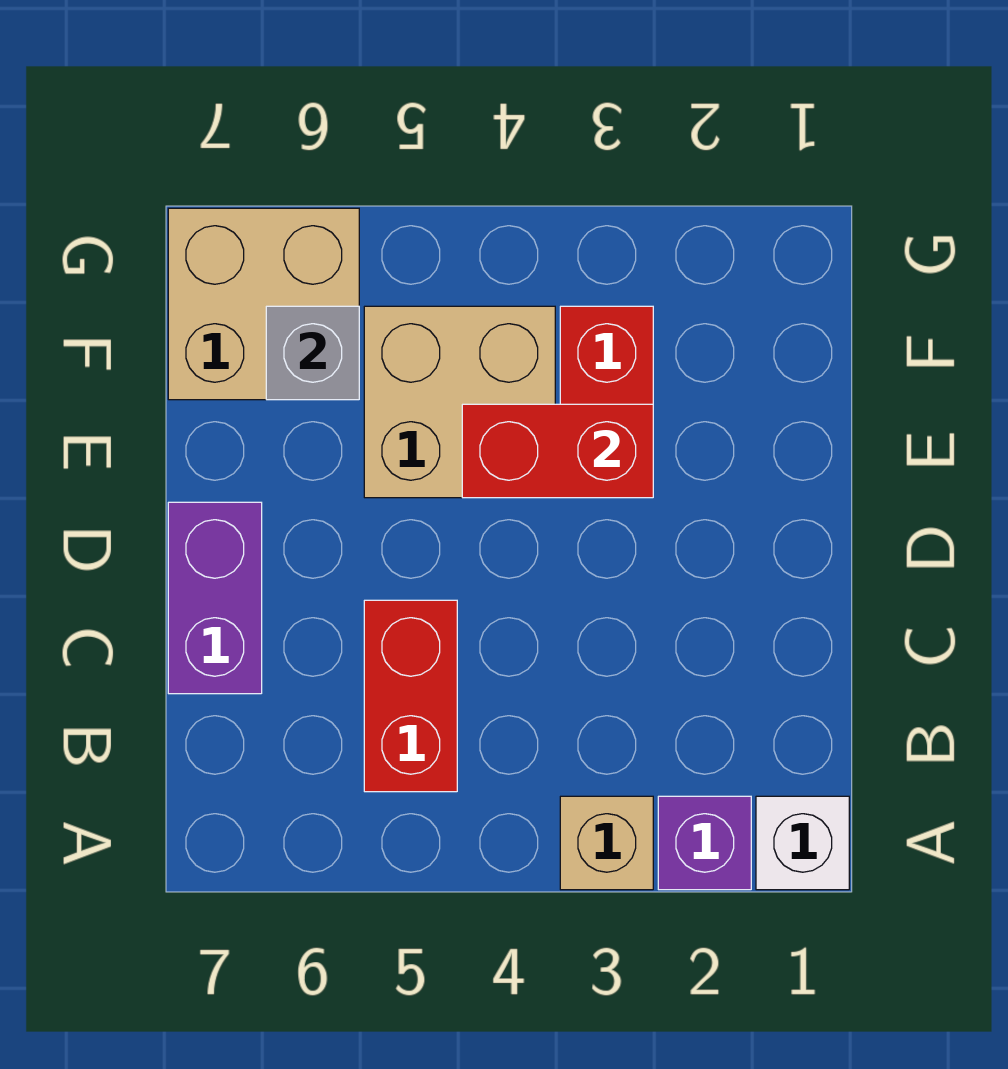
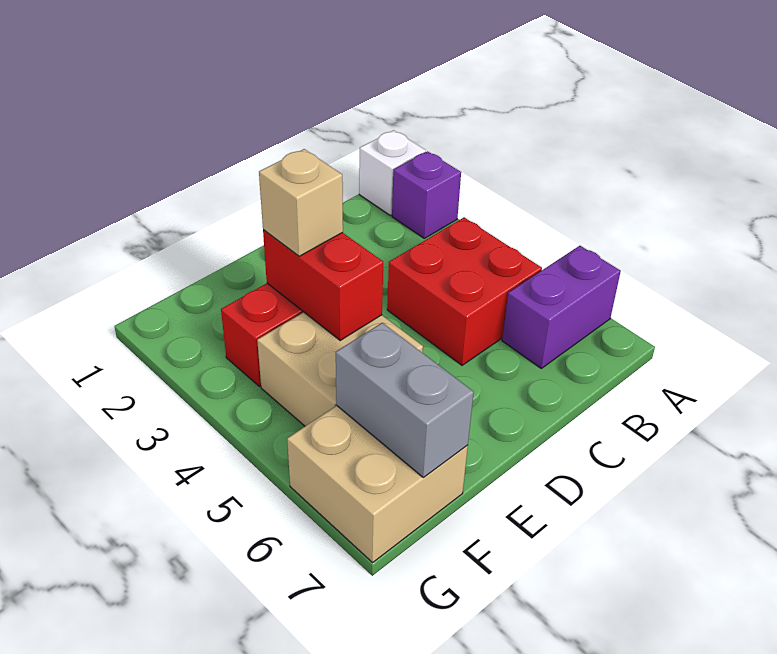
tan brick A3 level 1 -> tan brick E3 level 3
red brick B5:C5 level 1 -> red brick B4:C5 level 1
purple brick C7:D7 level 1 -> purple brick A6:B6 level 1
grey brick F6 level 2 -> grey brick F6:F7 level 2

